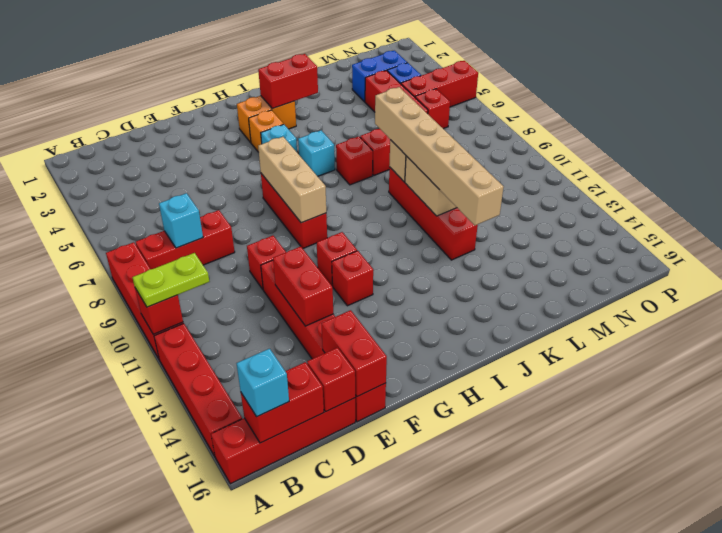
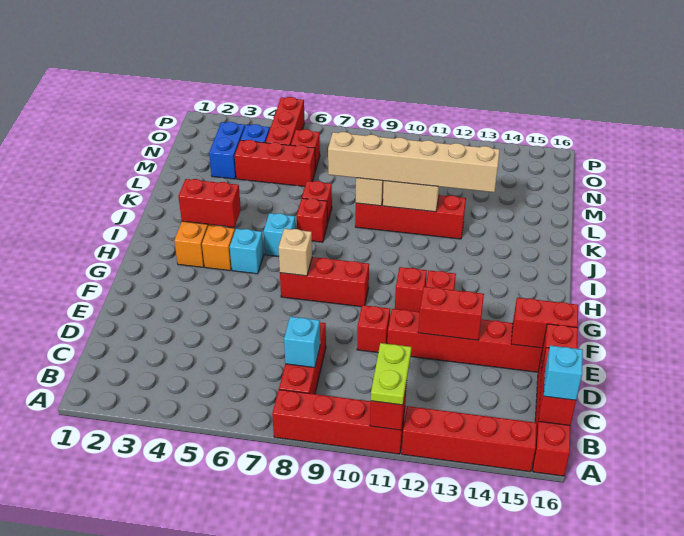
tan brick G7:G9 level 2 -> tan brick G7 level 2
red brick I3:J3 level 2 -> red brick I3:I4 level 2

